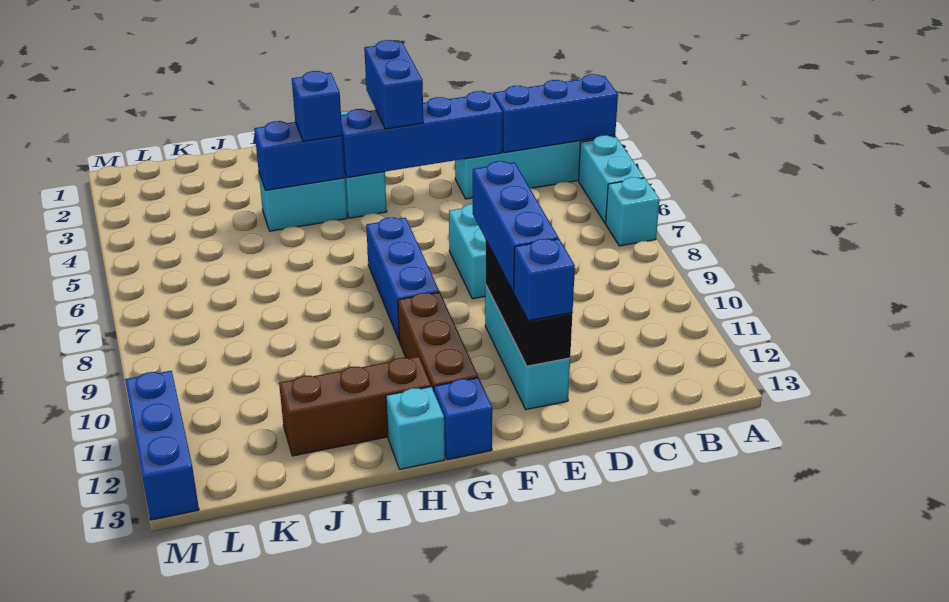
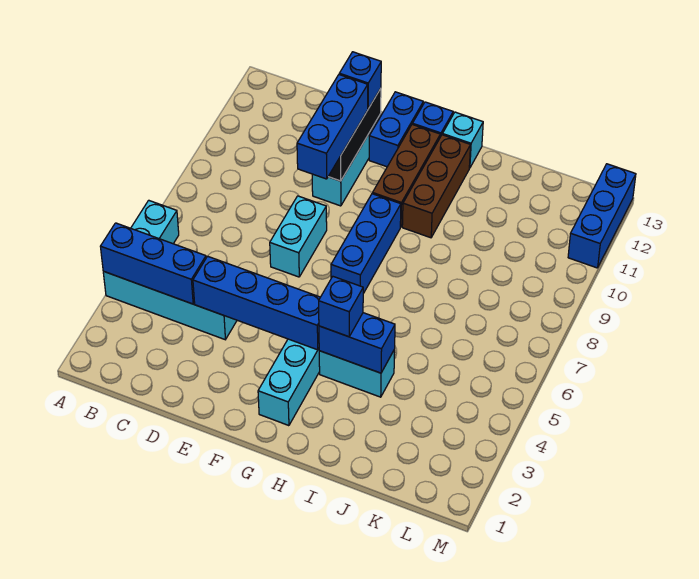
cyan brick A7 level 1 -> none
blue brick F3:F4 level 3 -> blue brick F12:F13 level 1
brown brick H12:J12 level 1 -> brown brick H10:H12 level 1

